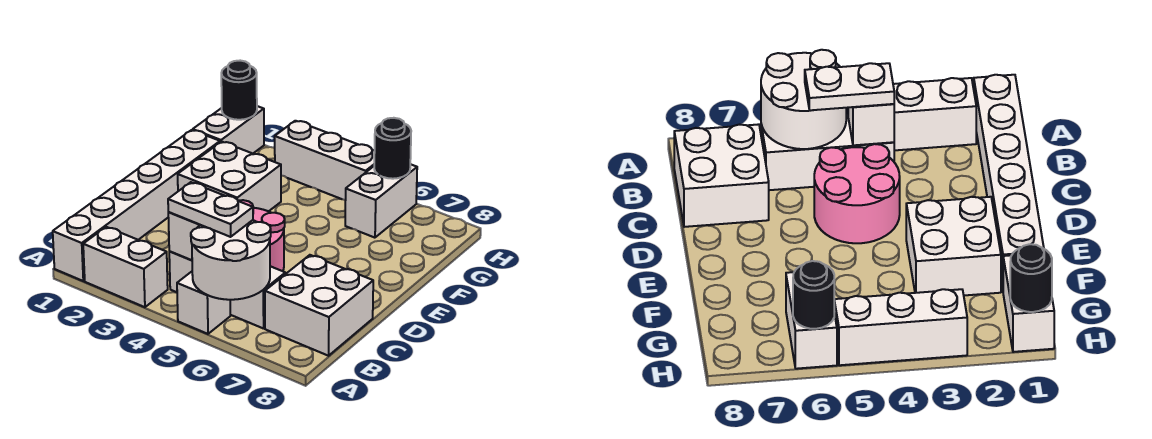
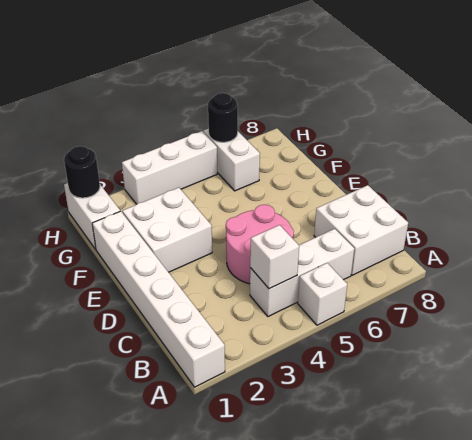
white brick A2:A3 level 1 -> none
white round brick A5:B6 level 2 -> none
white plate B4:B5 level 3 -> none

